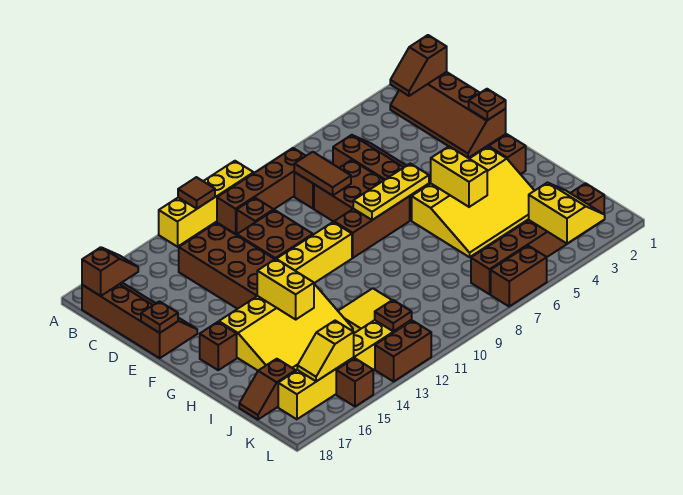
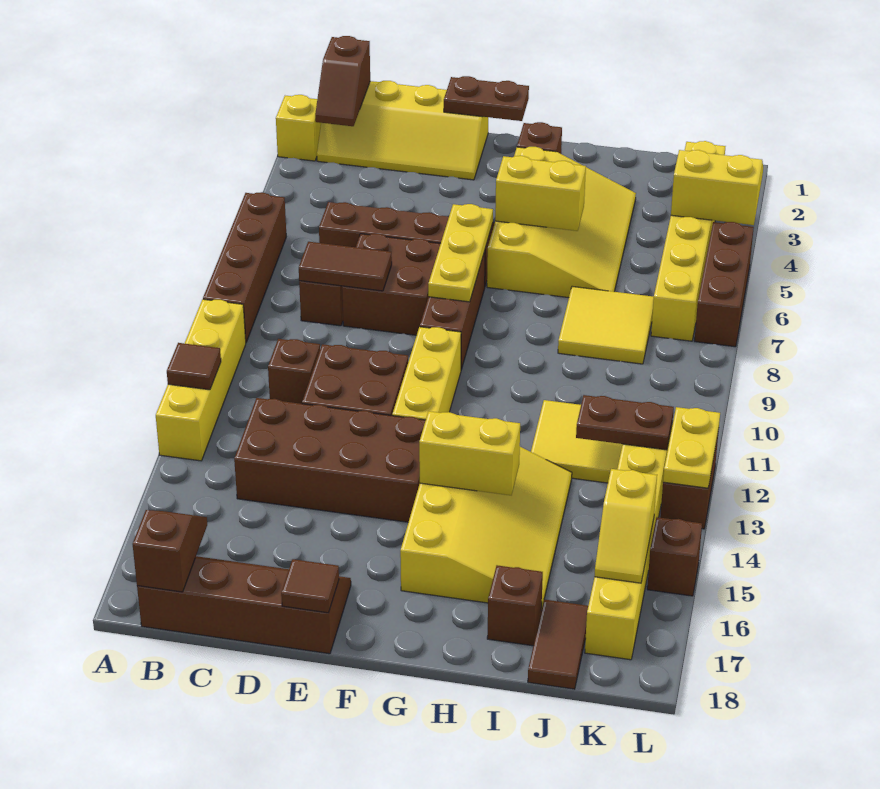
none -> yellow brick A2 level 1
brown slope B1:E2 level 1 top 1 -> yellow slope B1:E2 level 1 top 1
brown brick B8:B11 level 1 -> brown brick A6:A9 level 1
brown plate E1 level 2 -> brown plate E1:F1 level 2
brown plate E18 level 2 -> brown tile E18 level 2
brown brick G17 level 1 -> brown brick I17 level 1
none -> yellow tile I7:J8 level 1
brown slope J17:J18 level 1 top 17 -> brown tile J17:J18 level 1
brown brick K2:K7 level 1 -> yellow brick K2:K7 level 1
brown plate K12 level 2 -> brown plate J12:K12 level 2
brown brick L6:L7 level 1 -> brown brick L5:L7 level 1
none -> yellow plate L12:L13 level 2

